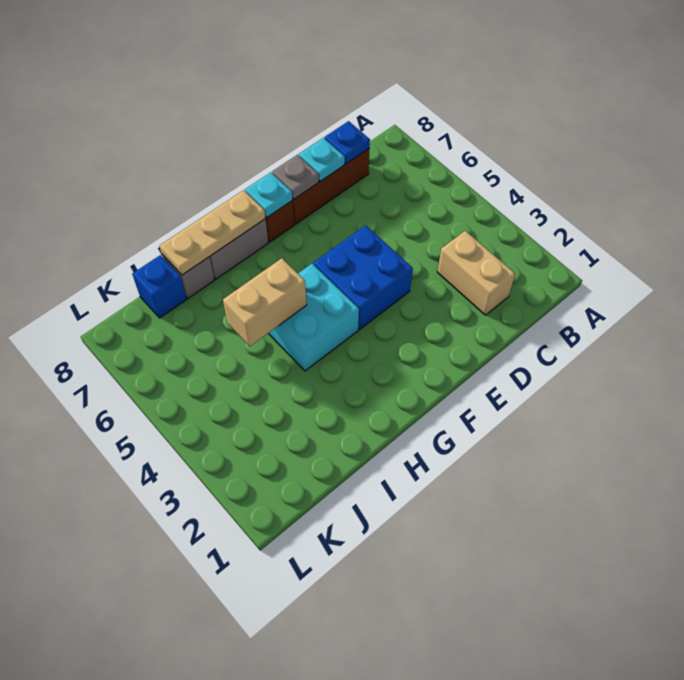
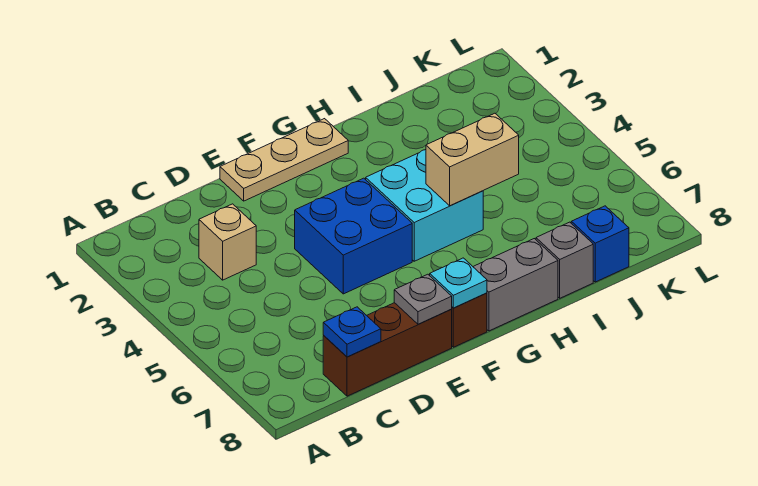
tan brick C2:C3 level 1 -> tan brick C3 level 1
cyan plate D8 level 2 -> none
tan plate G8:I8 level 2 -> tan plate E1:G1 level 1

